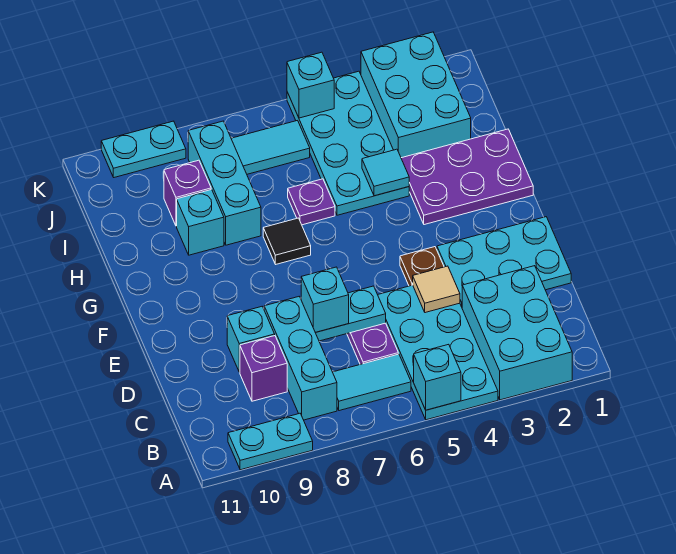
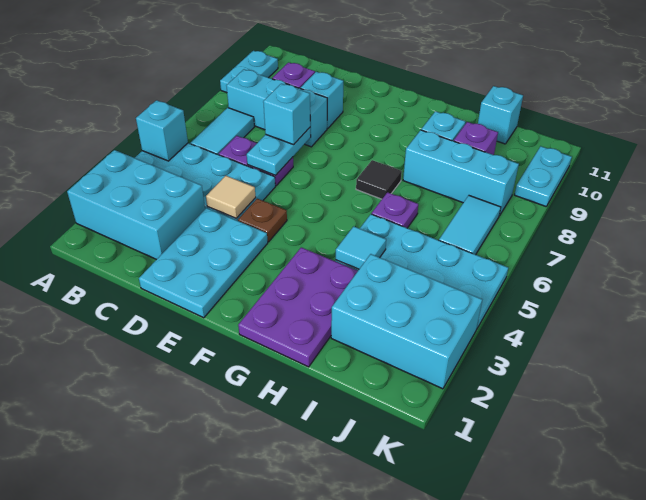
cyan brick K5 level 2 -> cyan brick I11 level 1

